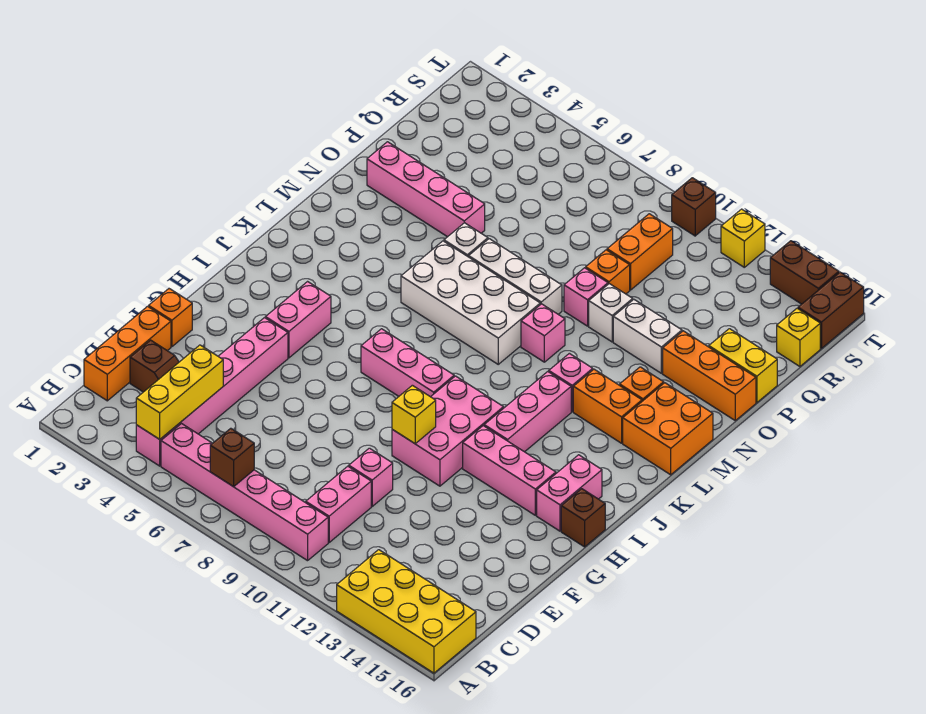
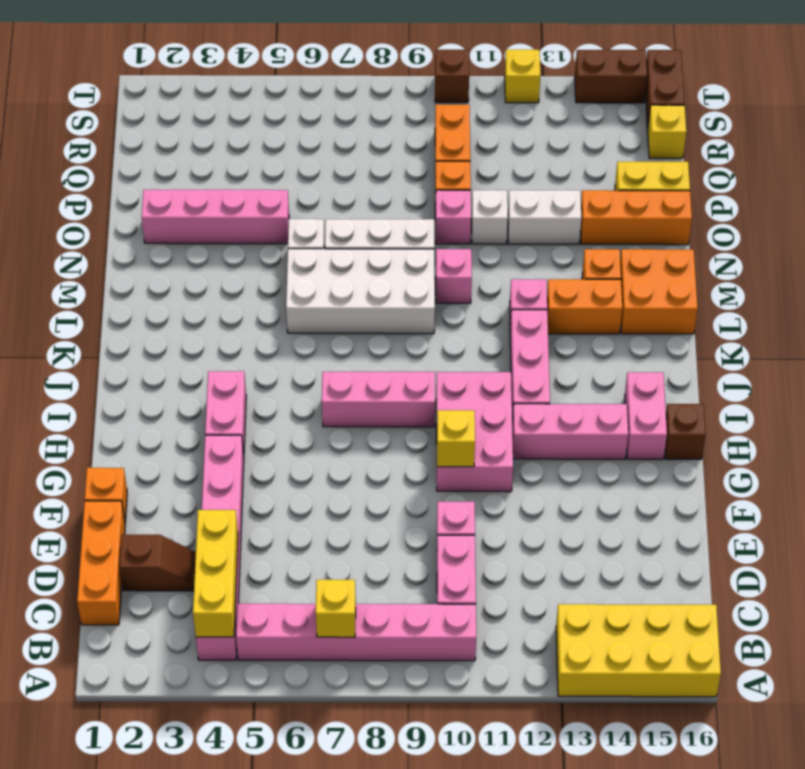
brown brick B7 level 2 -> yellow brick B7 level 2

